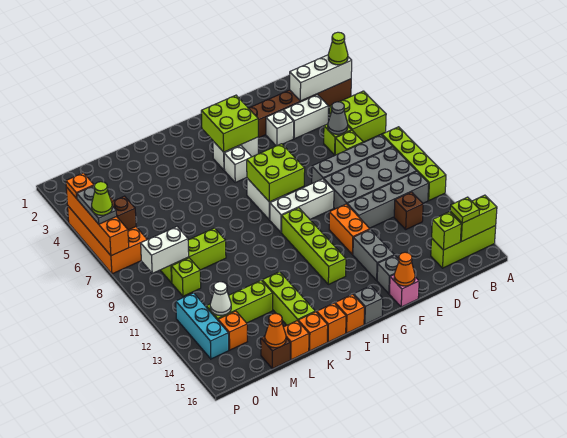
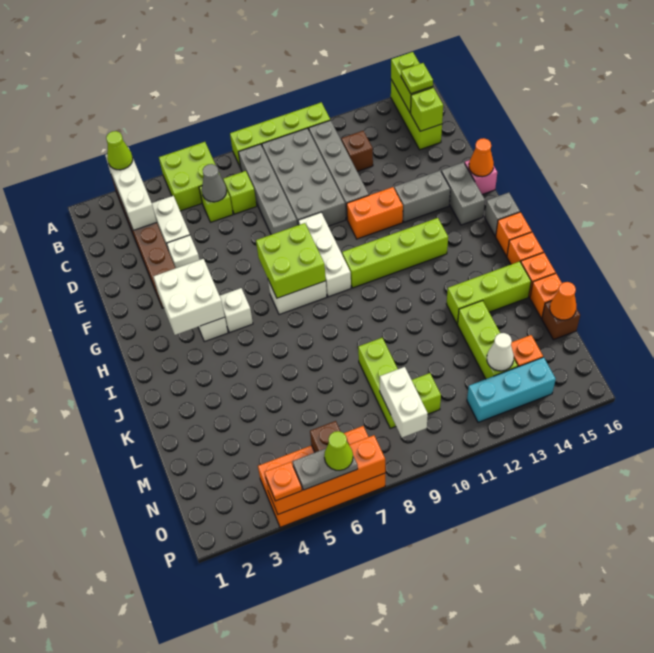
grey brick F15 level 1 -> grey brick F15:G15 level 1
lime brick G3:H4 level 2 -> white brick G3:H4 level 2

